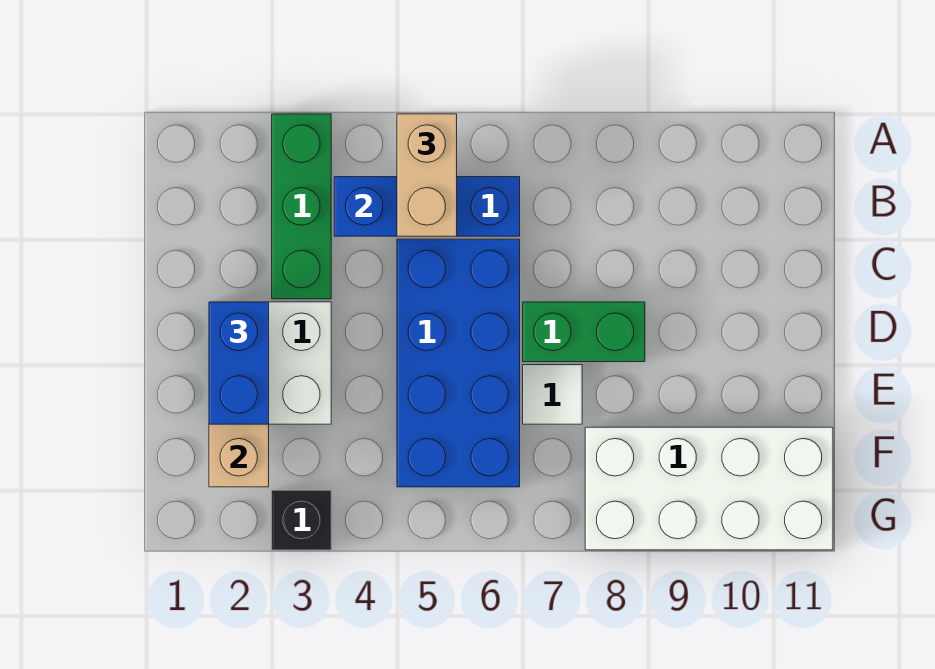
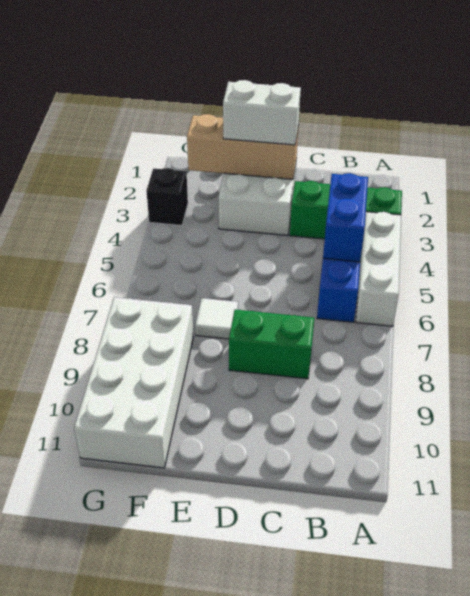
none -> white brick A4:A6 level 1
tan brick A5:B5 level 3 -> none
blue brick C5:F6 level 1 -> none
blue brick D2:E2 level 3 -> white brick D2:E2 level 3
green brick D7:D8 level 1 -> green brick C8:D8 level 1

